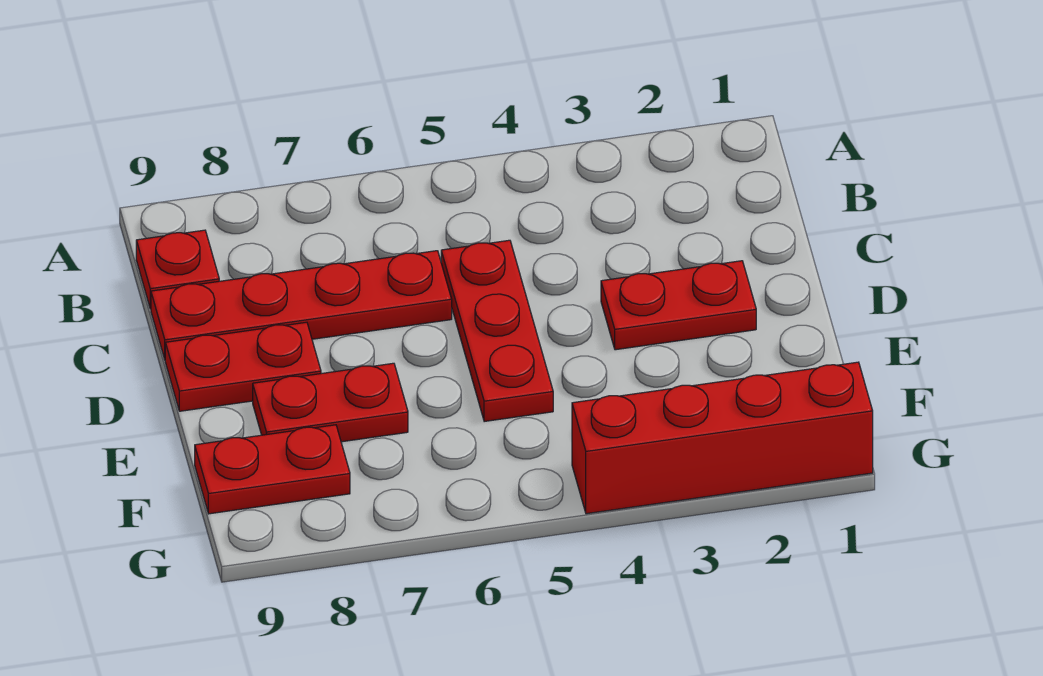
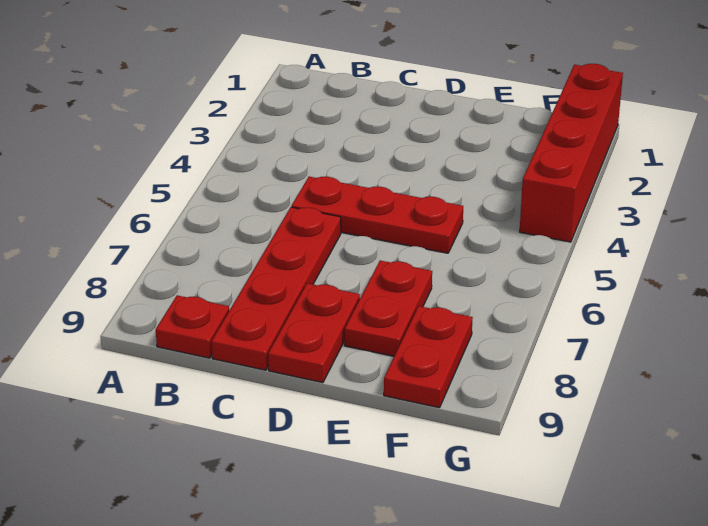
red plate D2:D3 level 1 -> none

